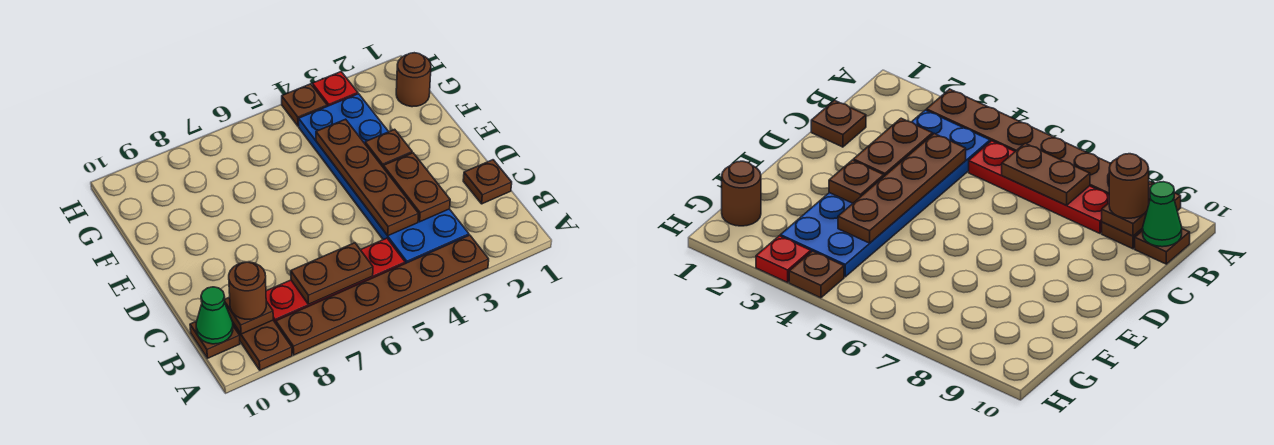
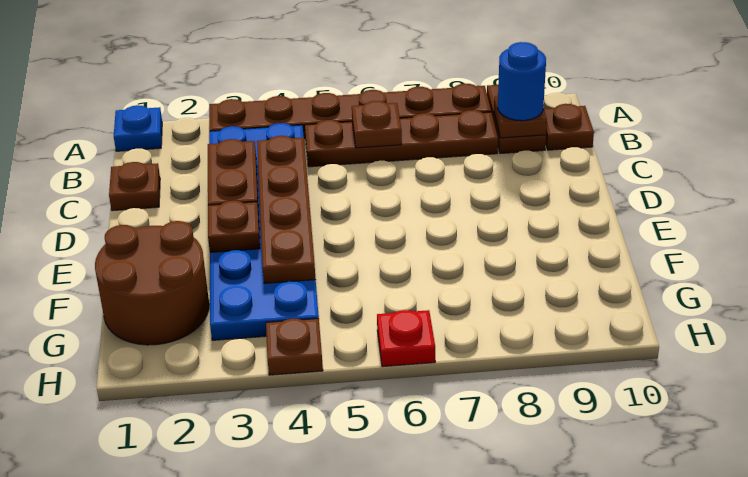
none -> blue plate A1 level 1
red plate B5:B8 level 1 -> brown plate B5:B8 level 1
brown plate B6:B7 level 2 -> brown plate B6 level 2
brown round brick B9 level 3 -> blue round brick B9 level 3
green cone B10 level 2 -> none
brown round brick G1 level 1 -> brown round brick F1:G2 level 1
red plate H3 level 1 -> red plate H6 level 1

